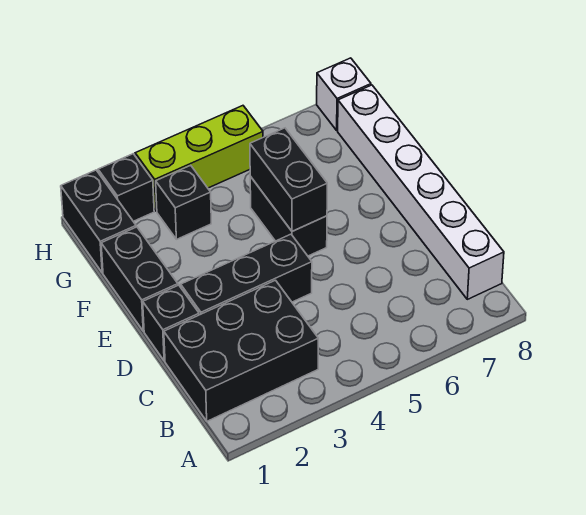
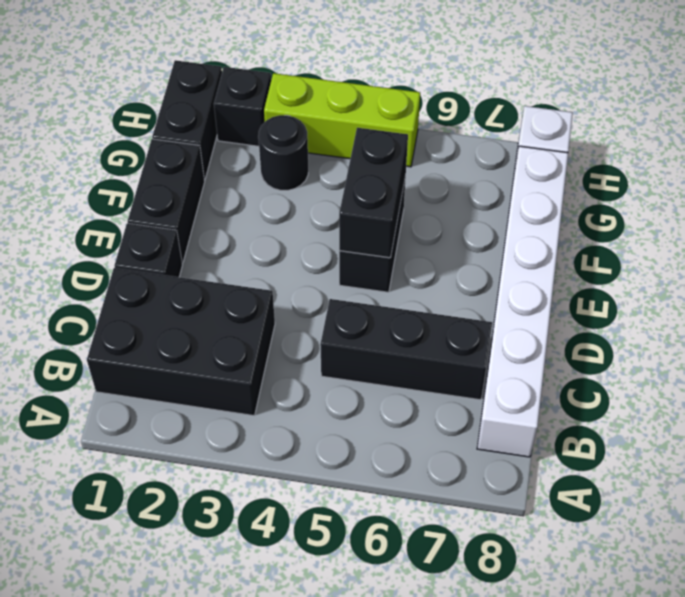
black brick D2:D4 level 1 -> black brick C5:C7 level 1
black brick G3 level 1 -> black round brick G3 level 1

